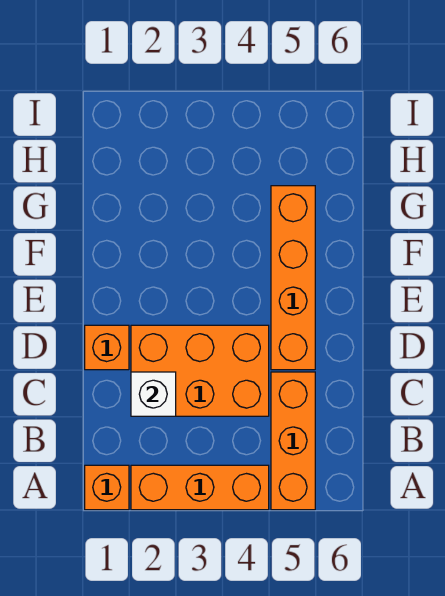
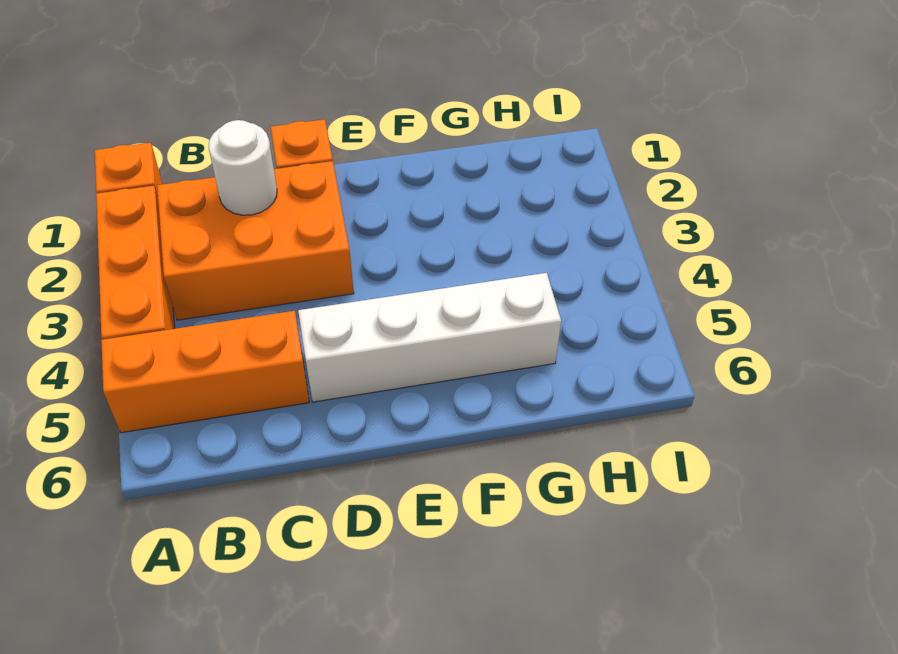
orange brick C2:D4 level 1 -> orange brick B2:D3 level 1
white brick C2 level 2 -> white round brick C2 level 2
orange brick D5:G5 level 1 -> white brick D5:G5 level 1

